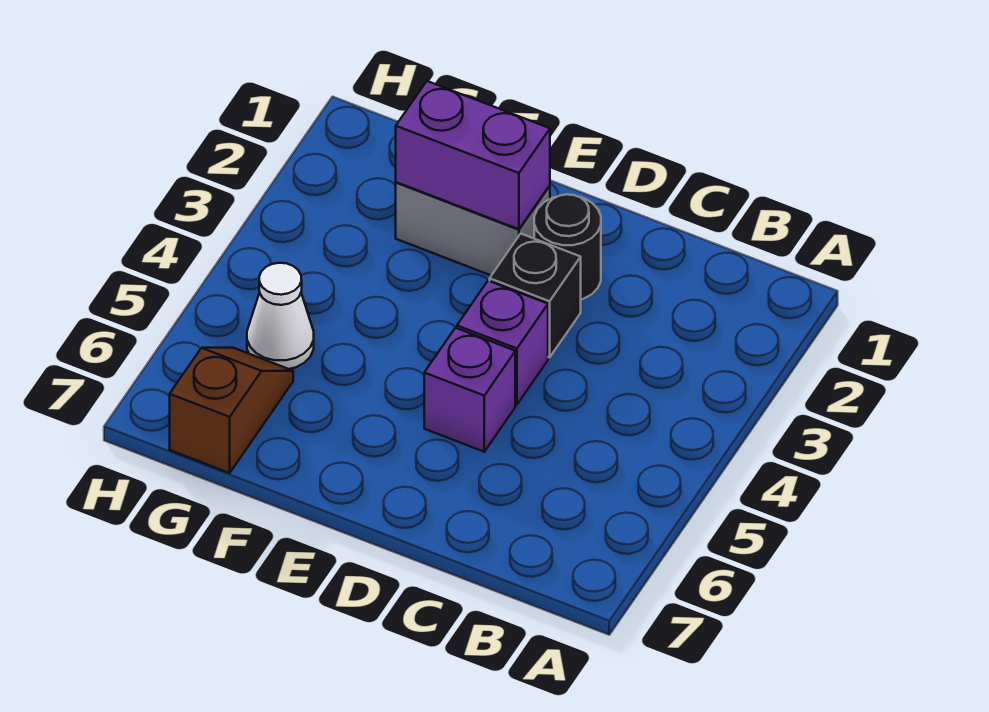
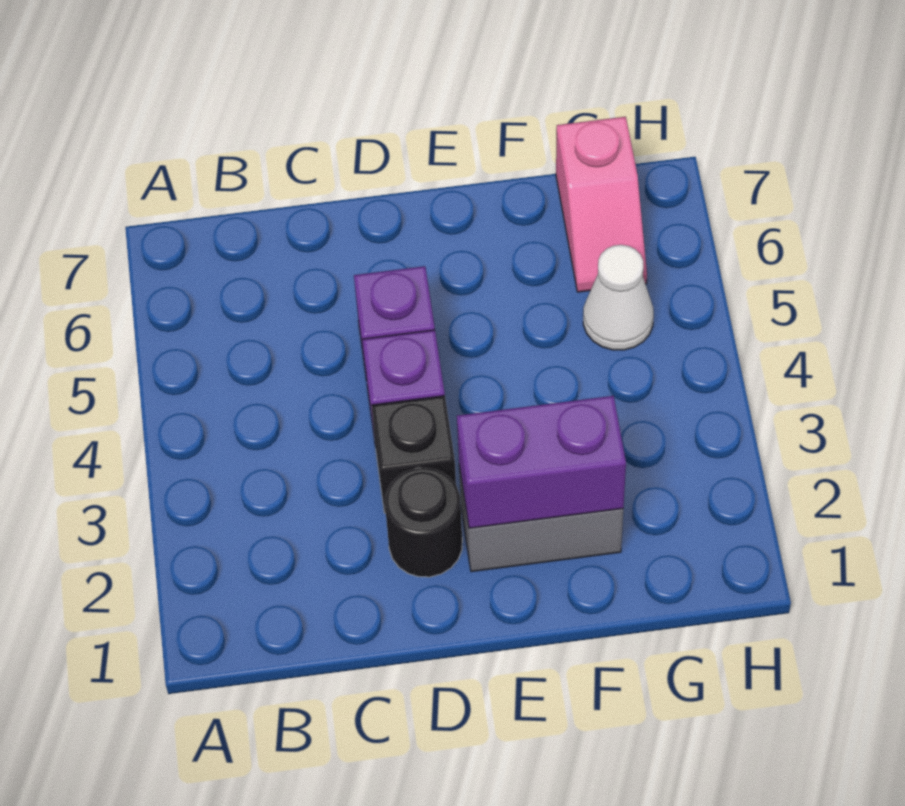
brown slope G6:G7 level 1 top 7 -> pink slope G6:G7 level 1 top 7

